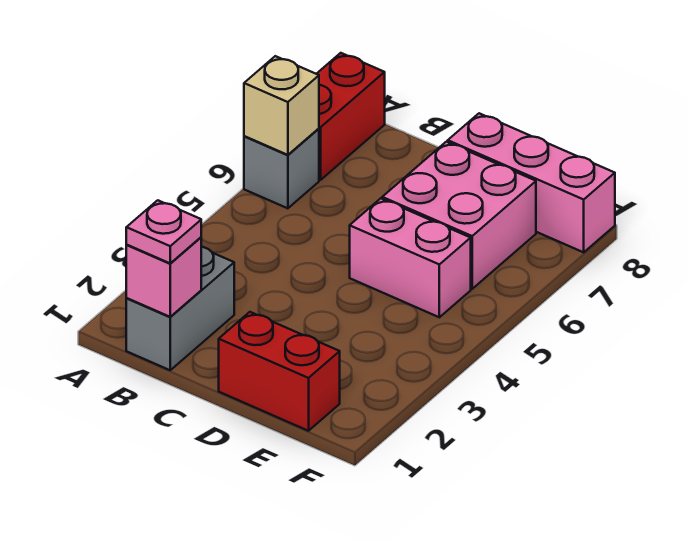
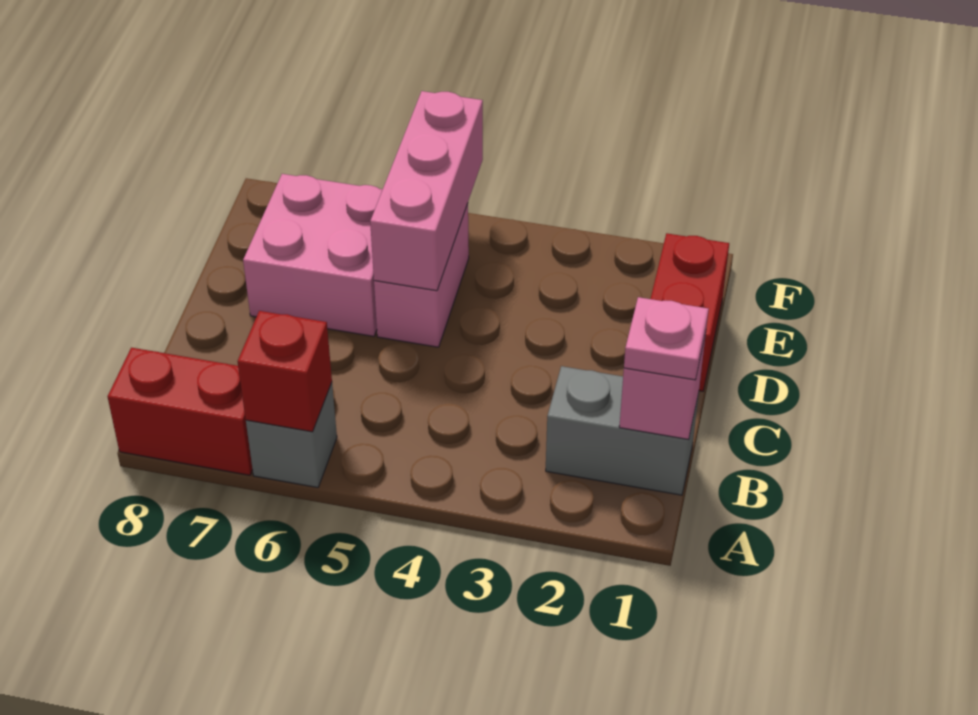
tan brick A6 level 2 -> red brick A6 level 2
pink brick D8:F8 level 1 -> pink brick D5:F5 level 2

